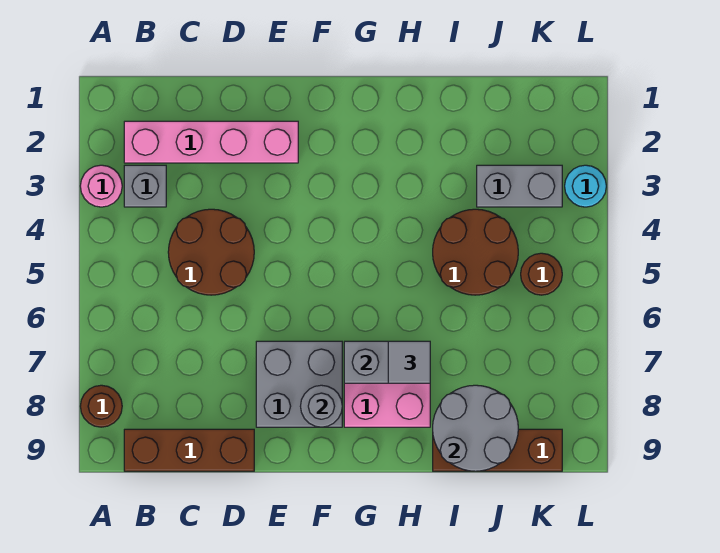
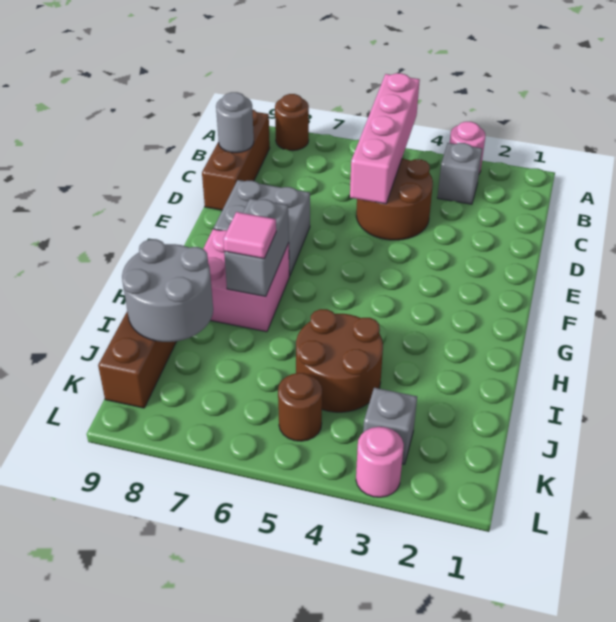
pink brick B2:E2 level 1 -> pink brick A5:D5 level 2
grey round brick F8 level 2 -> grey round brick C9 level 2
grey tile H7 level 3 -> pink tile H7 level 3
grey brick J3:K3 level 1 -> grey brick K3 level 1
cyan round brick L3 level 1 -> pink round brick L3 level 1

